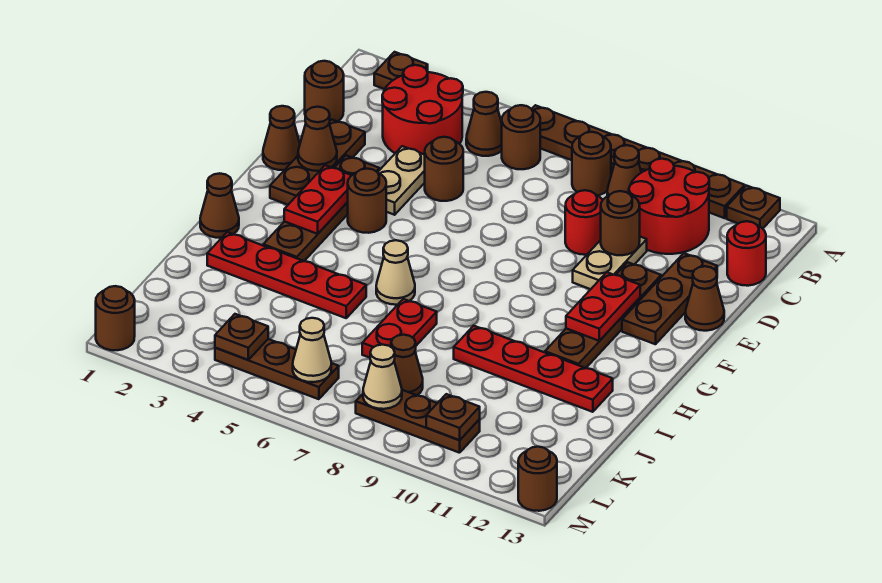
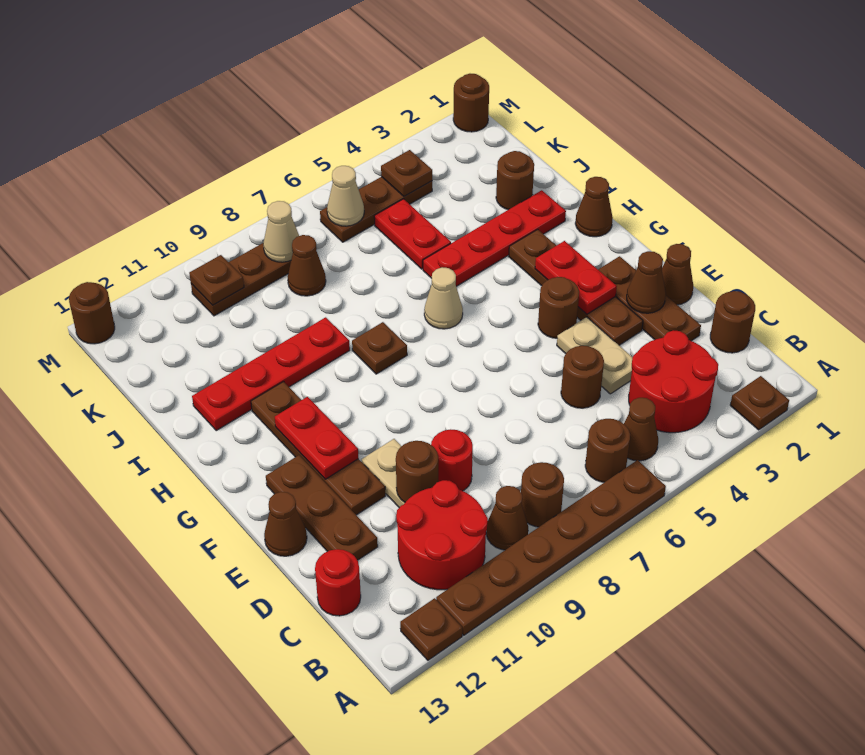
none -> brown plate H8 level 1
red plate I7:J7 level 1 -> red plate J5:K5 level 1
none -> brown round brick J2 level 1

